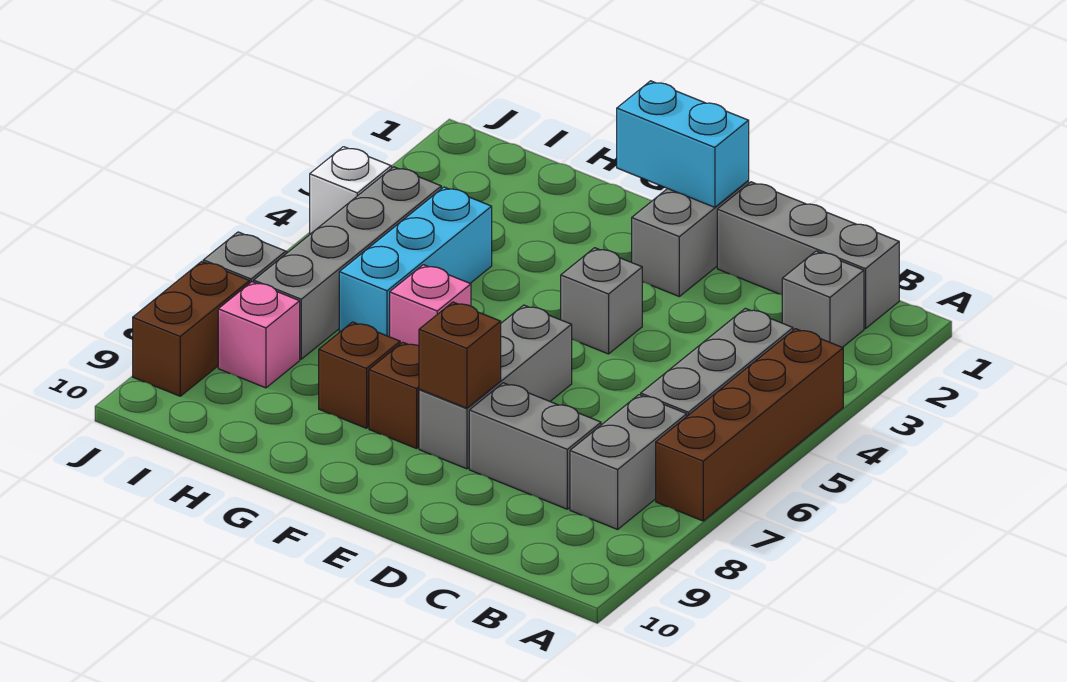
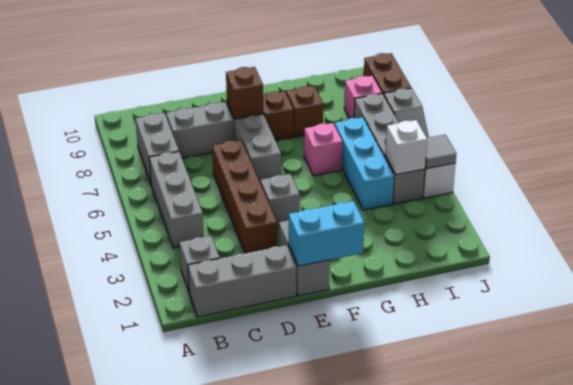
brown brick A4:A7 level 1 -> brown brick D3:D6 level 1
none -> white brick I4 level 2
none -> grey tile J4 level 2

